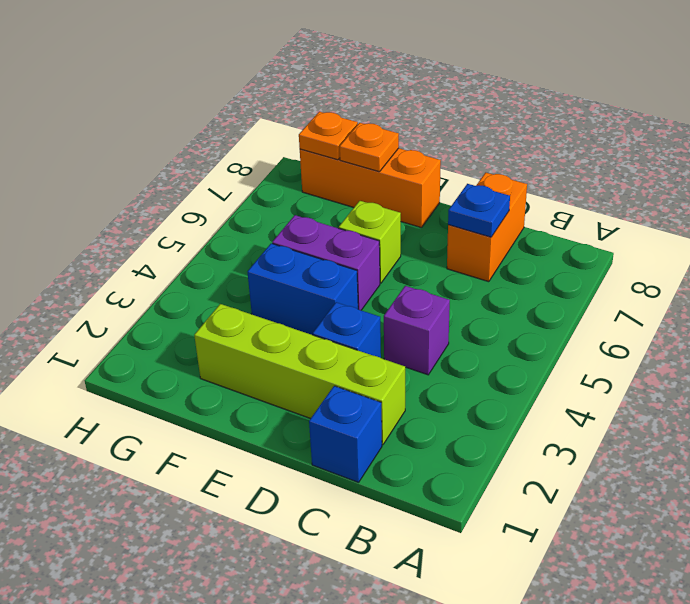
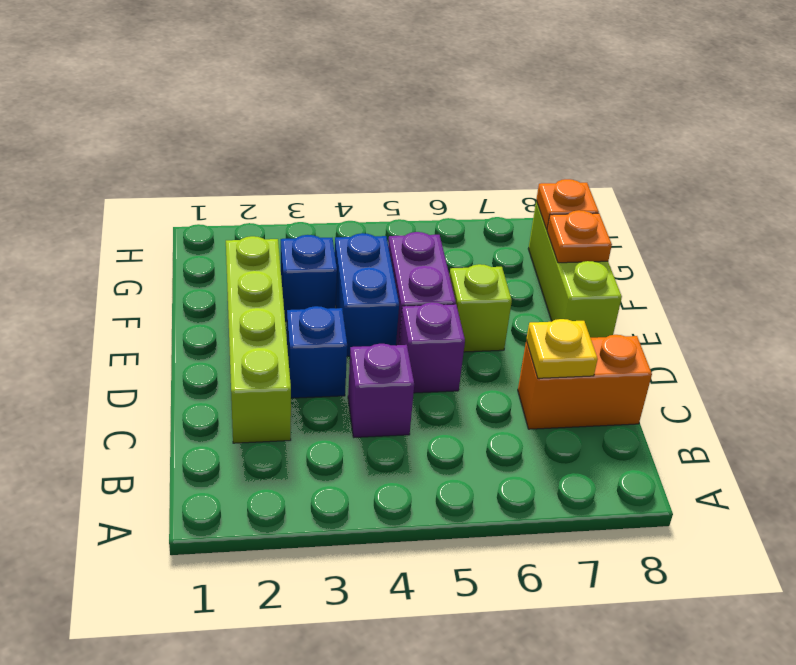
blue brick C1 level 1 -> blue brick F3 level 1
blue plate C7 level 2 -> yellow plate C7 level 2
none -> purple brick D5 level 1
orange brick E8:G8 level 1 -> lime brick E8:G8 level 1

